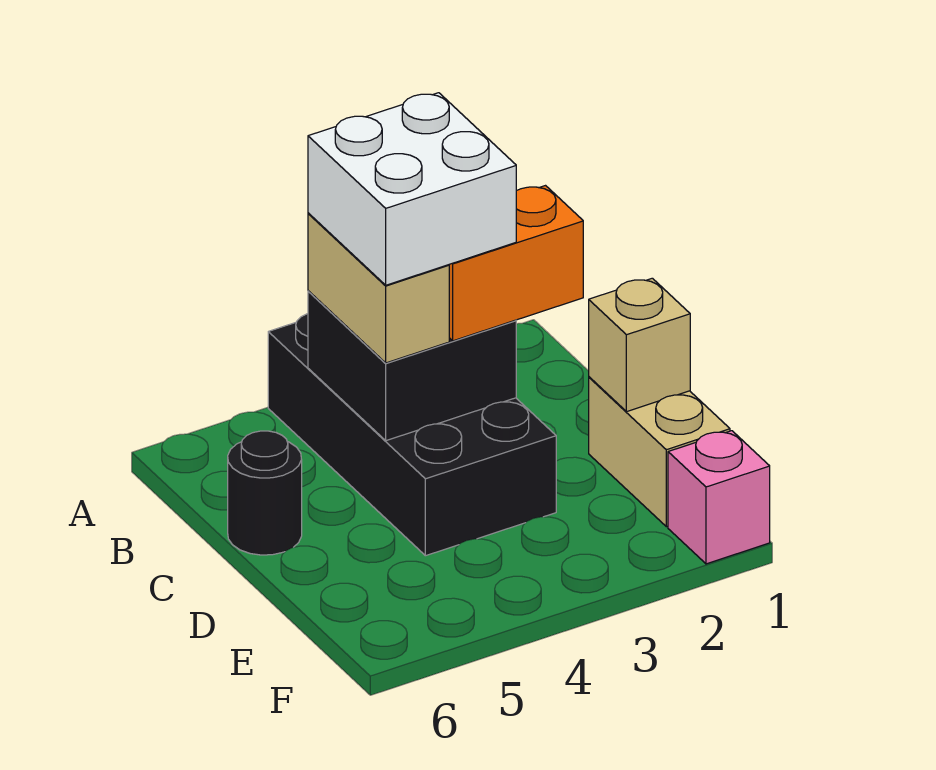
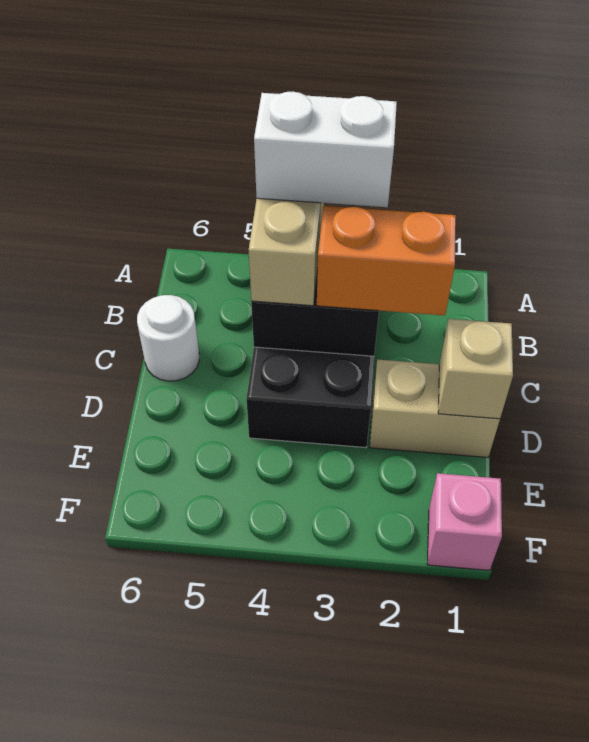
white brick B3:C4 level 4 -> white brick B3:B4 level 4
black round brick C6 level 1 -> white round brick C6 level 1
tan brick D1:E1 level 1 -> tan brick D1:D2 level 1

